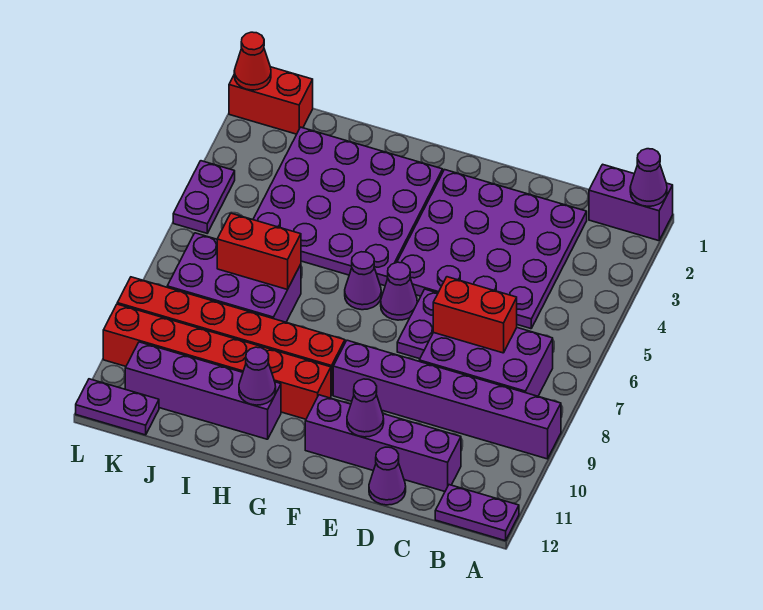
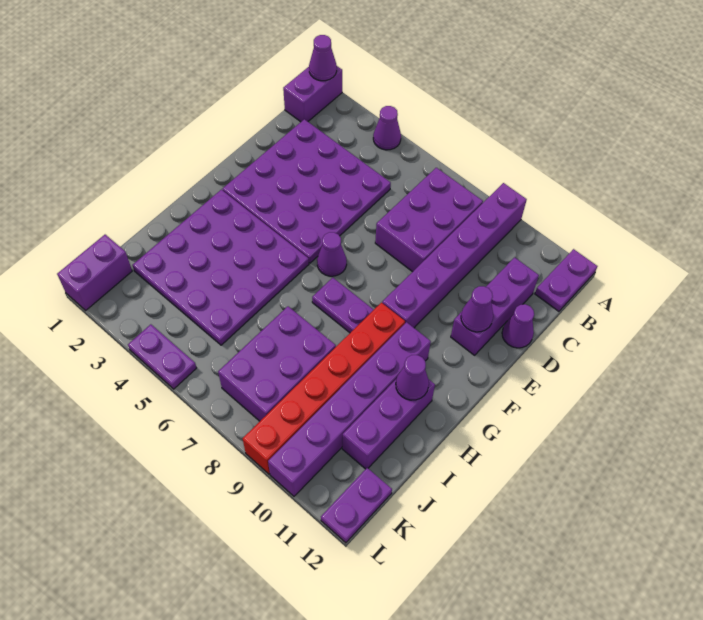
red brick C7:D7 level 2 -> none
purple brick C11:F11 level 1 -> purple brick C11:E11 level 1
purple plate E6:E7 level 1 -> purple plate G7:G8 level 1
purple cone G6 level 1 -> purple cone A4 level 1
red brick G10:L10 level 1 -> purple brick G10:L10 level 1
purple brick H11:K11 level 1 -> purple brick H11:J11 level 1
red brick I7:J7 level 2 -> none
red brick K1:L1 level 1 -> purple brick K1:L1 level 1
red cone L1 level 2 -> none

